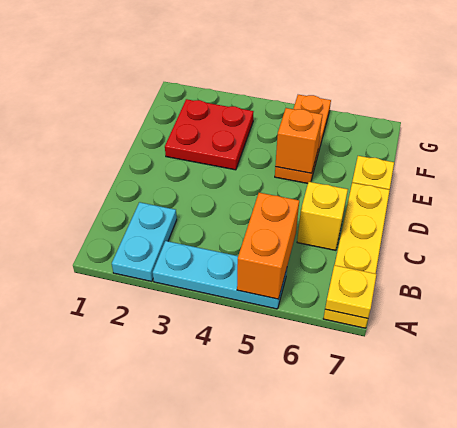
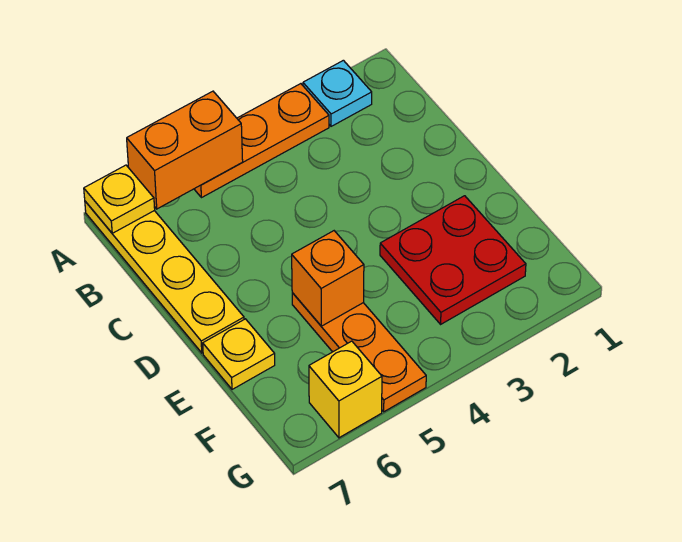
cyan plate A2:B2 level 1 -> cyan plate A2 level 1
cyan plate A3:A5 level 1 -> orange plate A3:A5 level 1
orange brick A5:B5 level 2 -> orange brick A5:A6 level 2
yellow brick C6 level 1 -> yellow brick G6 level 1

